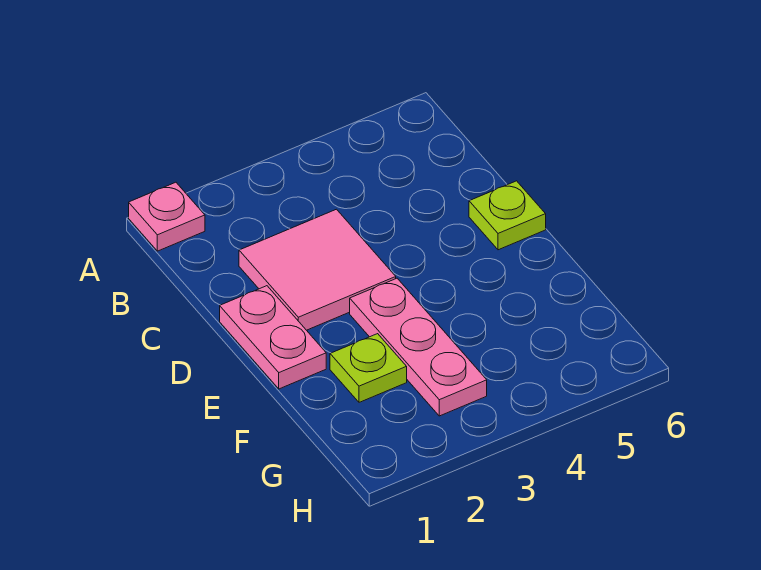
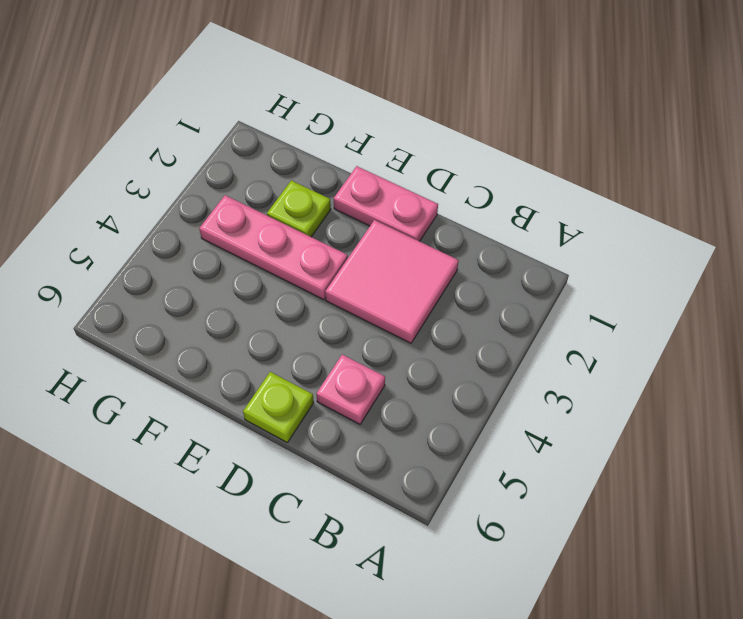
pink plate A1 level 1 -> pink plate C5 level 1

